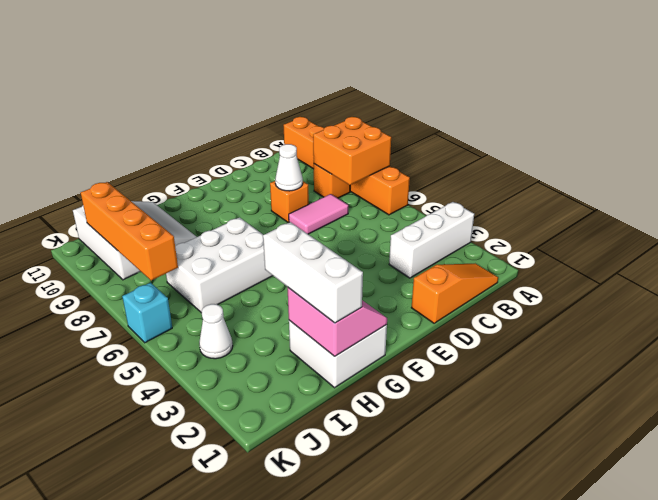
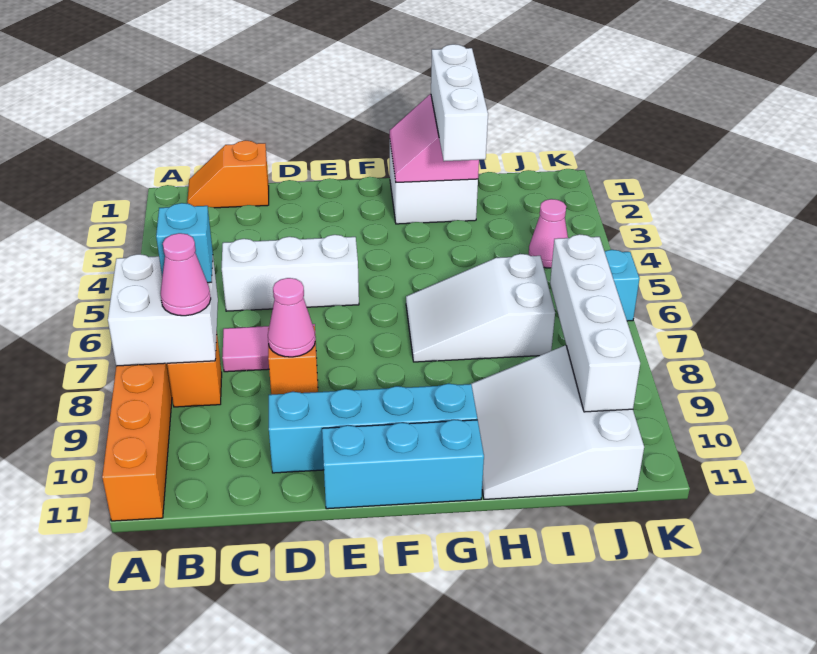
white brick A3:C3 level 1 -> white brick C5:E5 level 1
orange brick A7:B8 level 2 -> white brick A7:B8 level 2
orange slope B1:D1 level 1 top D -> orange slope B1:C1 level 1 top C
none -> cyan brick B7 level 3
none -> pink cone B8 level 3
white cone D8 level 2 -> pink cone D8 level 2
none -> cyan brick D10:G10 level 1
none -> cyan brick E11:G11 level 1
white brick G6:I7 level 1 -> white slope G6:I7 level 1 top I
white cone J4 level 1 -> pink cone J4 level 1
orange brick J7:J10 level 2 -> white brick J7:J10 level 2

